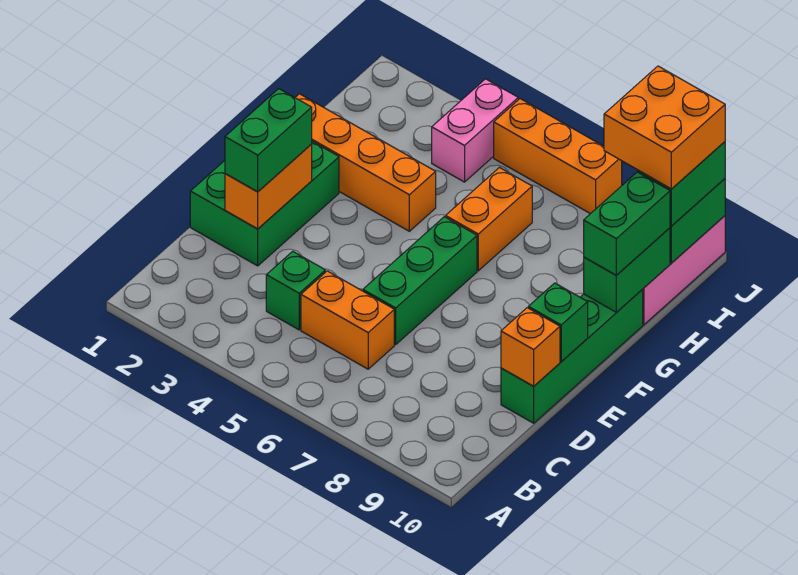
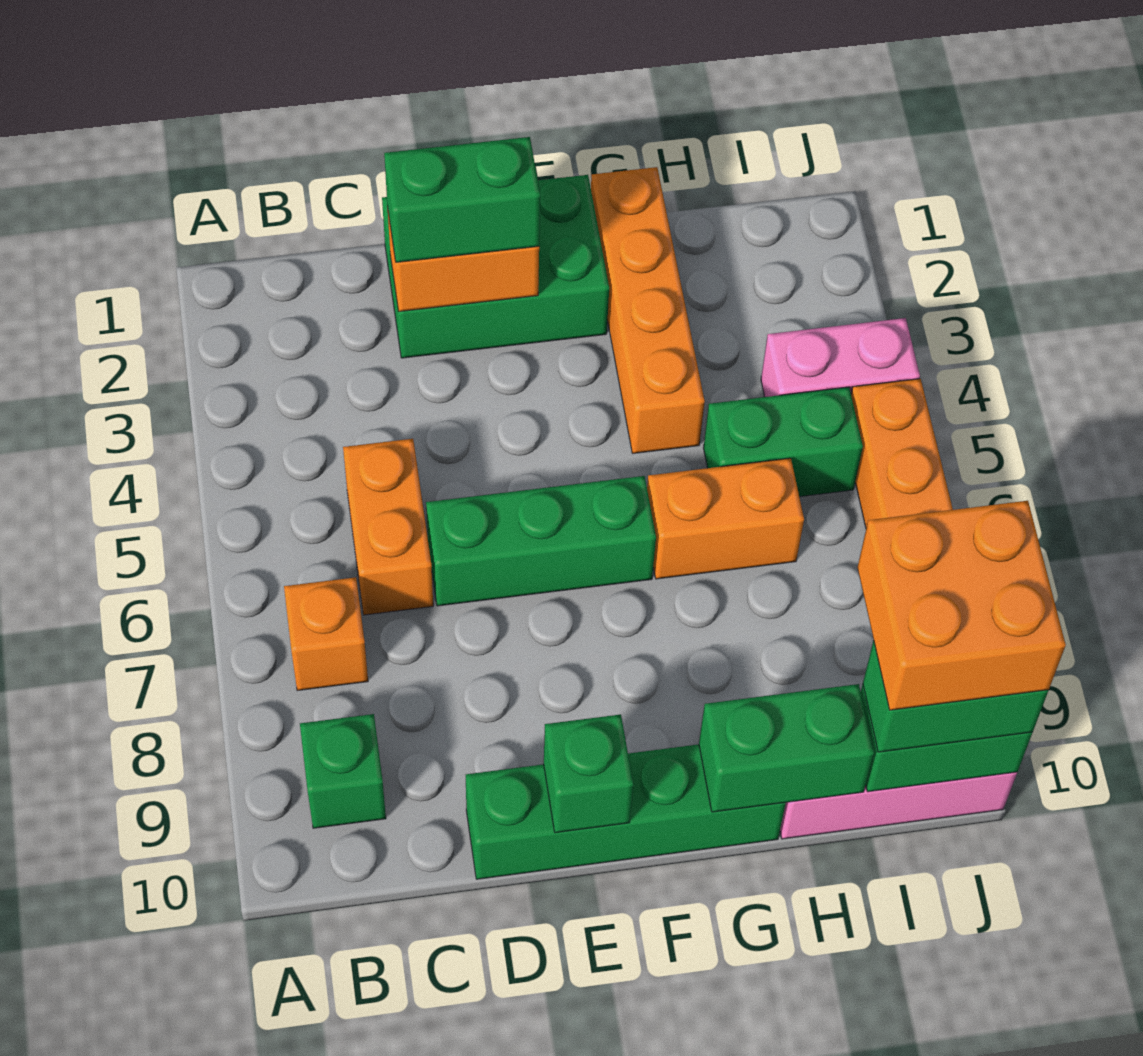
green brick C4 level 1 -> green brick B9 level 1
orange brick D10 level 2 -> orange brick B7 level 1
green brick G10:H10 level 3 -> green brick H5:I5 level 1

